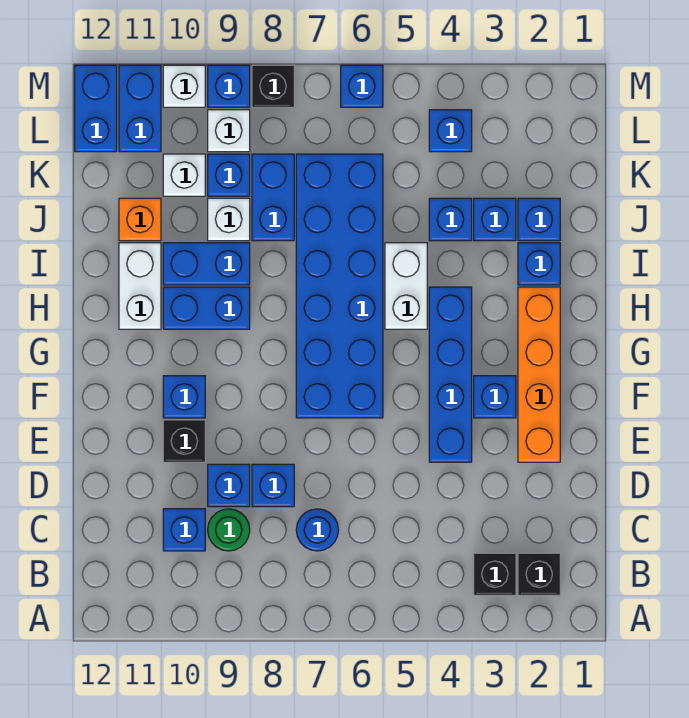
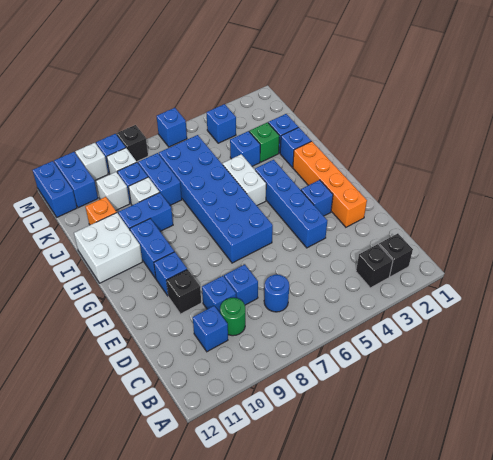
blue brick H9:H10 level 1 -> blue brick G10:H10 level 1
white brick H11:I11 level 1 -> white brick H11:I12 level 1
blue brick J3 level 1 -> green brick J3 level 1

